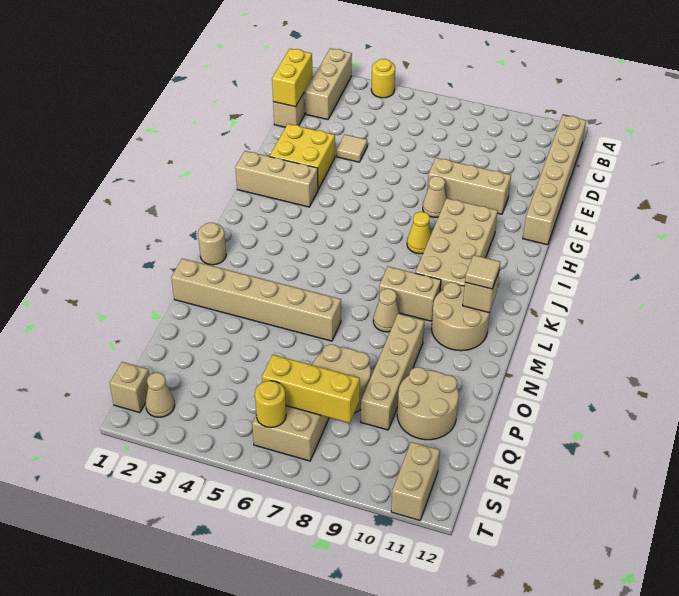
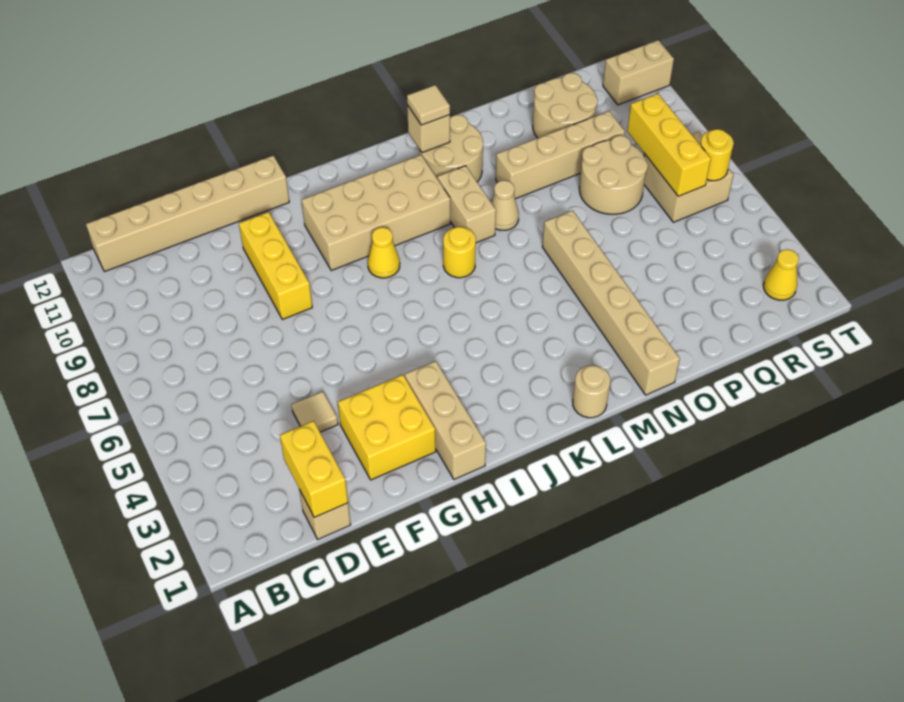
tan brick A2:C2 level 1 -> none
yellow round brick A4 level 1 -> yellow round brick K7 level 1
yellow brick C1:D1 level 2 -> yellow brick D1:D2 level 2
tan brick F8:F10 level 1 -> yellow brick F8:F10 level 1
tan cone G8 level 1 -> none
tan brick S1 level 1 -> none
tan cone S2 level 1 -> yellow cone S2 level 1

